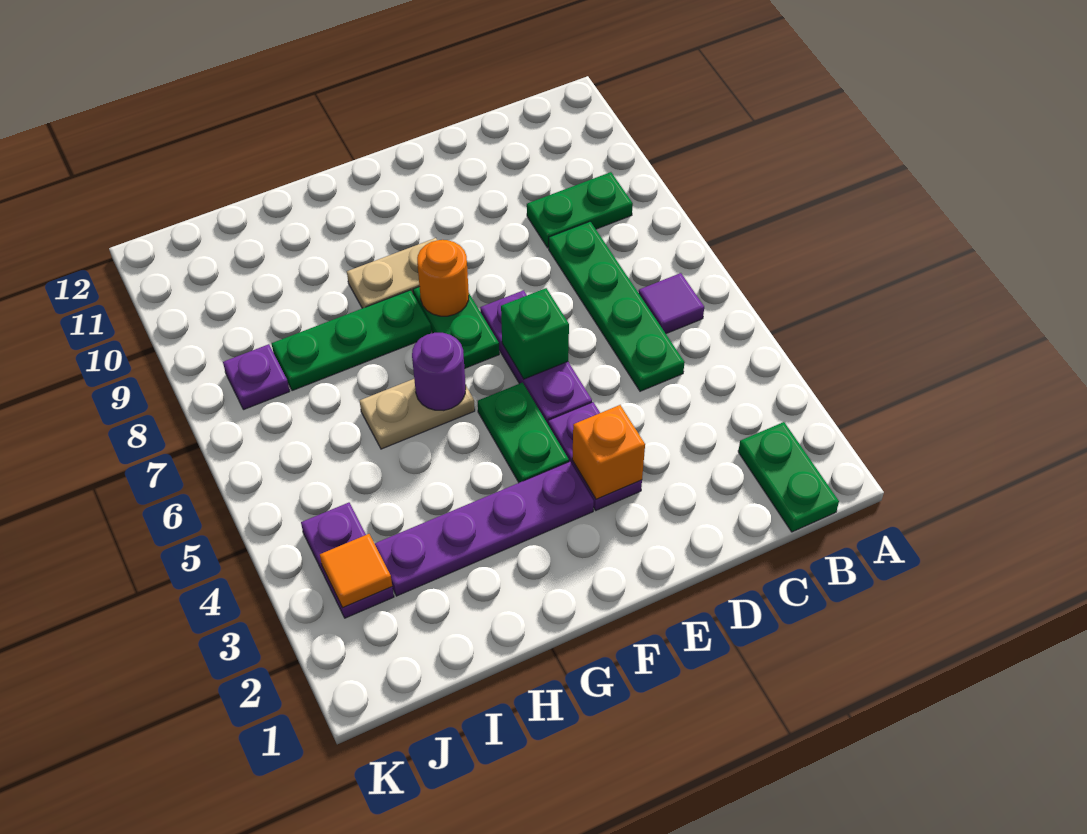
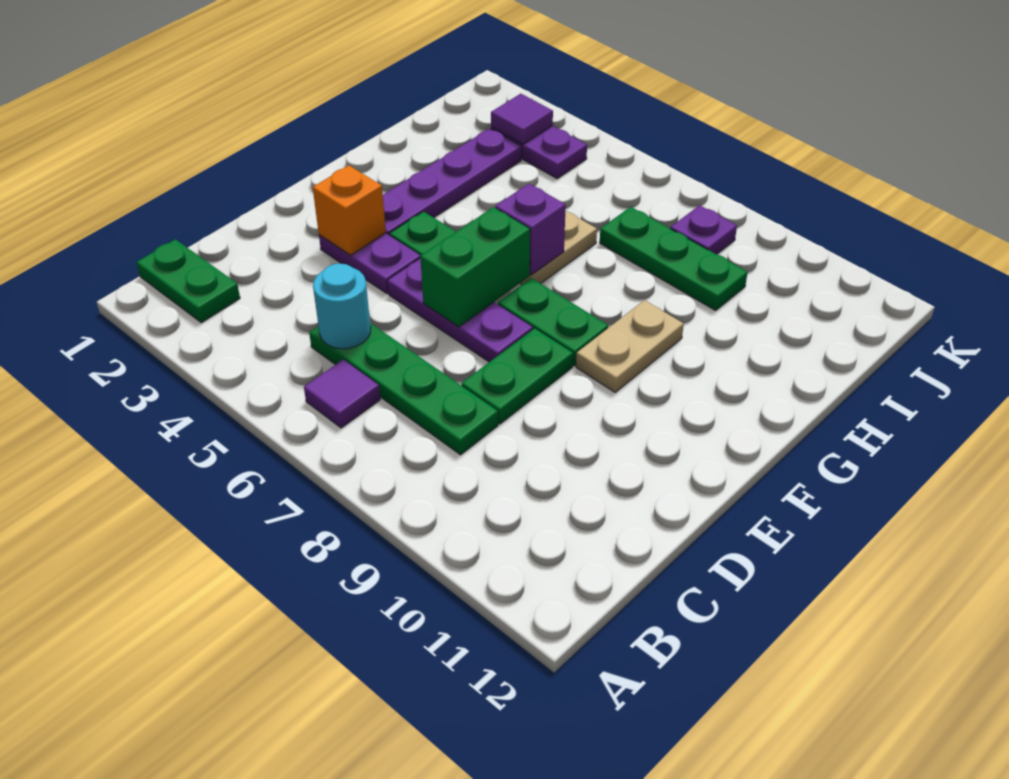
green plate B9:C9 level 1 -> green plate D8:E8 level 1
none -> cyan round brick C5 level 2
green brick E6 level 2 -> green brick E6:F6 level 2
orange round brick F8 level 2 -> none
purple round brick G6 level 2 -> purple brick G6 level 2
green plate G8:I8 level 1 -> green plate I7:I9 level 1
orange tile J3 level 2 -> purple tile J3 level 2

